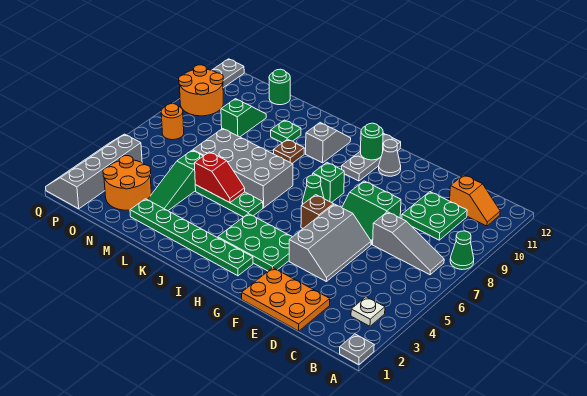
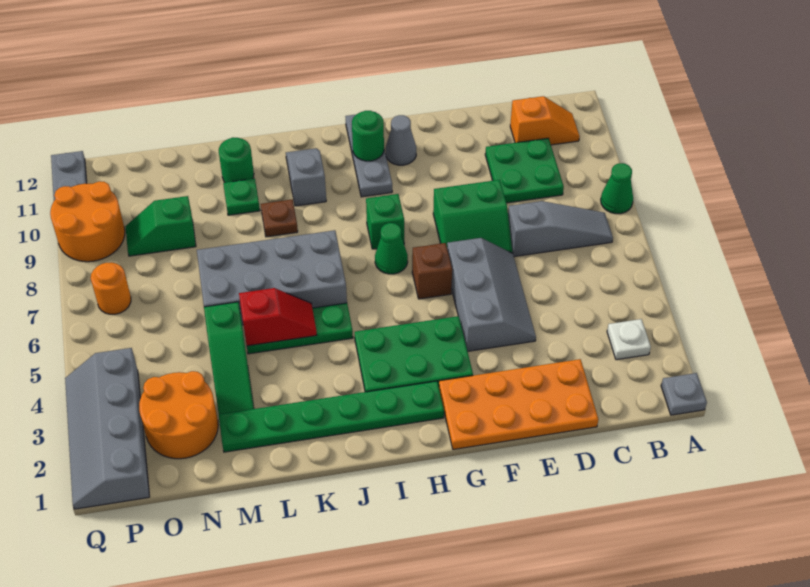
orange plate D1:F2 level 1 -> orange plate D1:G2 level 1
green slope N9:N10 level 1 top 9 -> green slope N9:O9 level 1 top N
green round brick N12 level 1 -> green round brick L11 level 1

